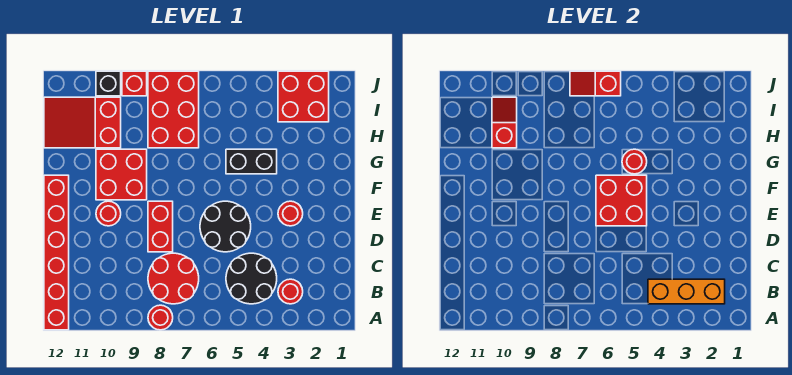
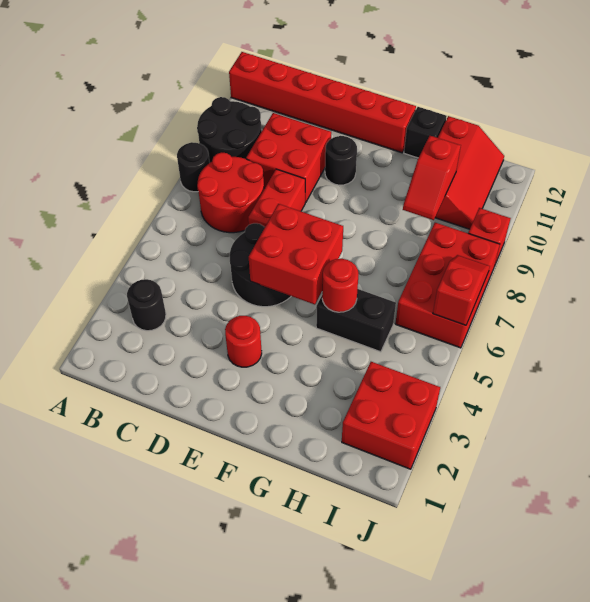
red round brick A8 level 1 -> black round brick A8 level 1
orange brick B2:B4 level 2 -> none
red round brick B3 level 1 -> black round brick B3 level 1
black round brick B4:C5 level 1 -> black round brick A9:B10 level 1
red brick D8:E8 level 1 -> red brick D7:D8 level 1
red round brick E10 level 1 -> black round brick E10 level 1
red brick F9:G10 level 1 -> red brick C9:D10 level 1
black brick G4:G5 level 1 -> black brick G5:H5 level 1
red brick H7:J8 level 1 -> red brick I6:J8 level 1
red slope H10:I12 level 1 top 10 -> red slope H10:I12 level 1 top H
red slope H10:I10 level 2 top H -> red slope H9:H10 level 2 top 10
black brick J10 level 1 -> black brick G12 level 1

